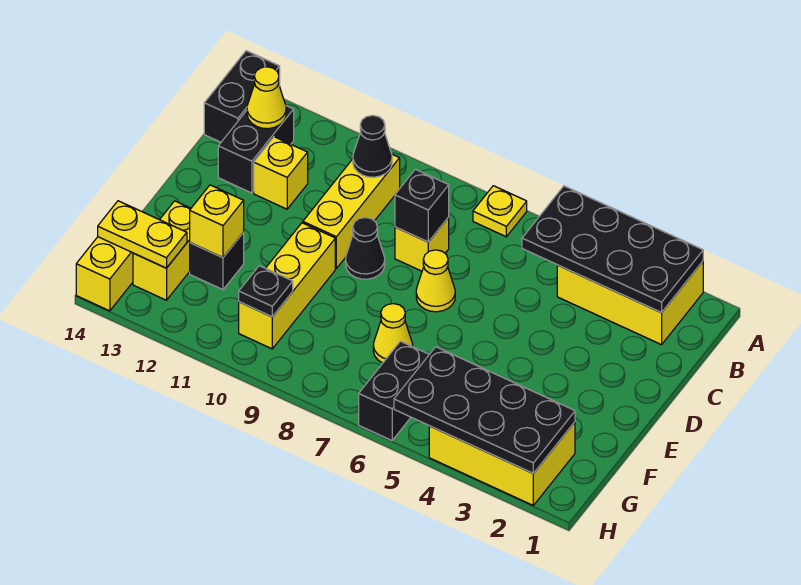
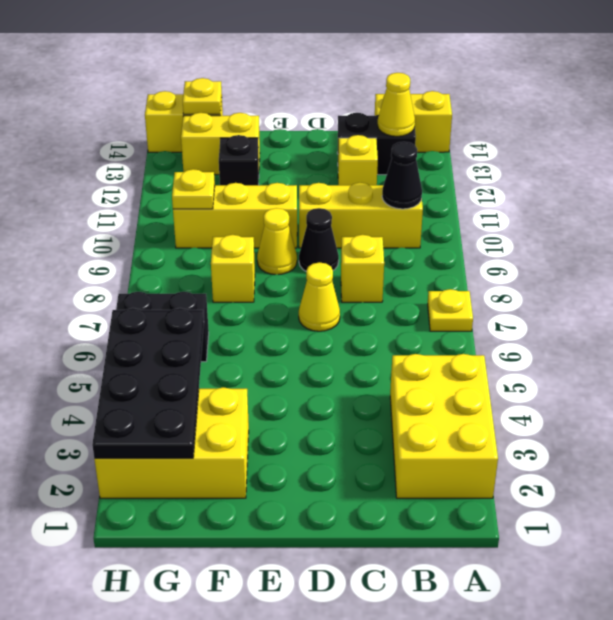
black plate A2:B5 level 2 -> none
black brick A14:B14 level 1 -> yellow brick A14:B14 level 1
black brick C8 level 2 -> none
yellow cone F7 level 1 -> yellow cone E9 level 1
yellow brick F12 level 2 -> yellow brick F8 level 1
yellow brick G2:H4 level 1 -> yellow brick F2:H3 level 1
black plate G10 level 2 -> yellow plate G10 level 2
yellow plate G13:G14 level 2 -> yellow plate G14 level 2

